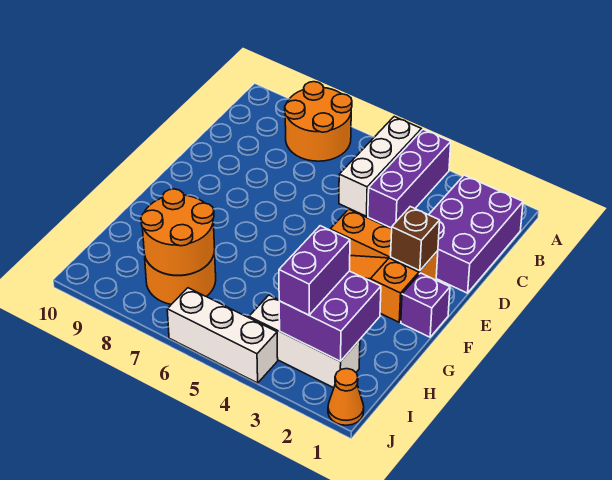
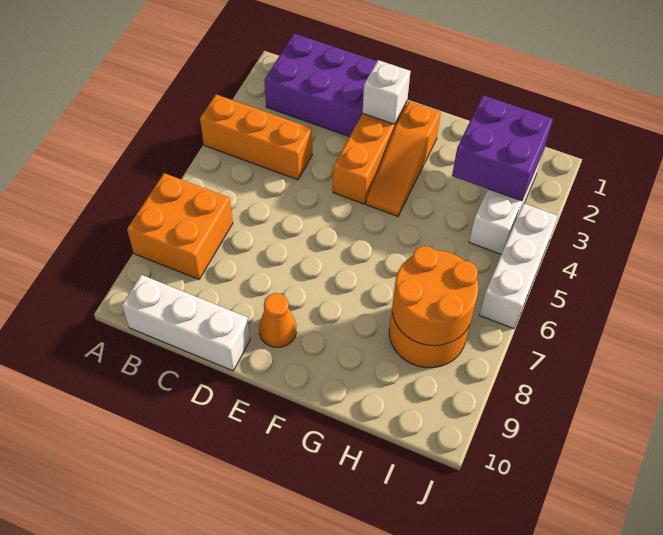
purple brick A4:C4 level 1 -> orange brick A4:C4 level 1
white brick A5:C5 level 1 -> white brick B10:D10 level 1
orange round brick A7:B8 level 1 -> orange brick A7:B8 level 1
brown brick E2 level 2 -> white brick E2 level 2
purple brick F1 level 1 -> none
purple brick H3:I3 level 3 -> none
orange cone J1 level 1 -> orange cone E9 level 1

